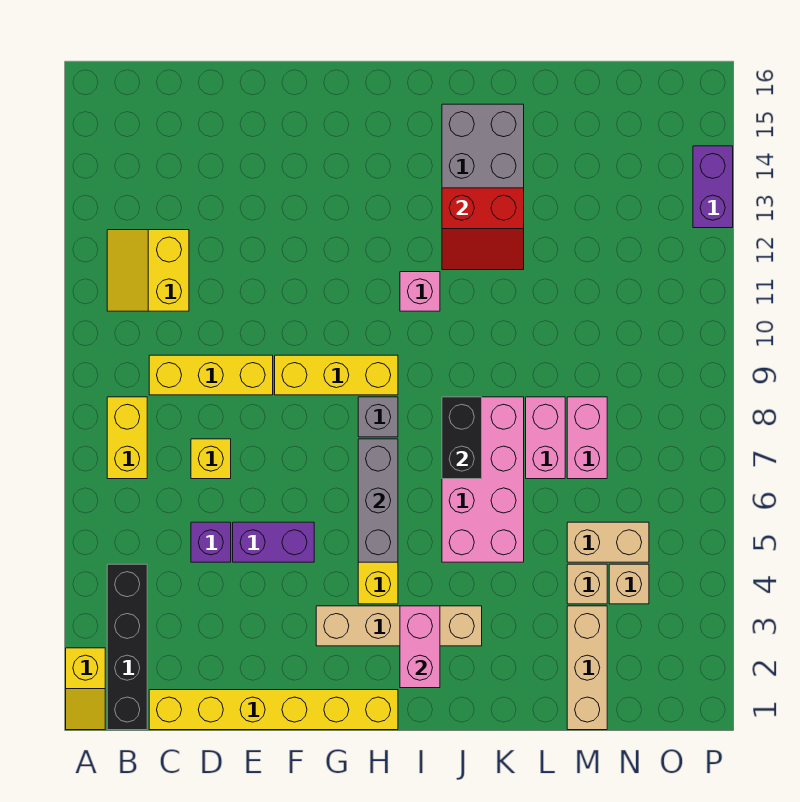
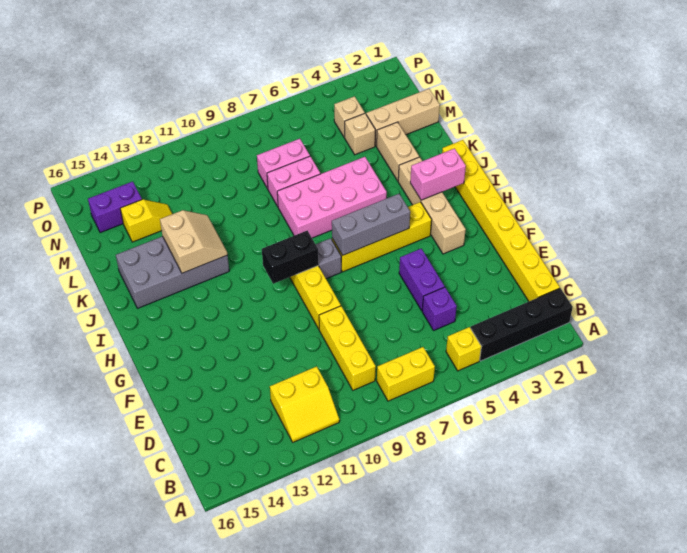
yellow slope A1:A2 level 1 top 2 -> yellow slope M13:M14 level 1 top 14
yellow brick C1:H1 level 1 -> yellow brick C1:J1 level 1
yellow brick D7 level 1 -> yellow brick B5 level 1
pink brick I11 level 1 -> none
black brick J7:J8 level 2 -> black brick H9:H10 level 2
red slope J12:K13 level 2 top 13 -> tan slope J12:K13 level 2 top 13
tan brick M5:N5 level 1 -> tan brick K3:L3 level 1
purple brick P13:P14 level 1 -> purple brick N14:N15 level 1

